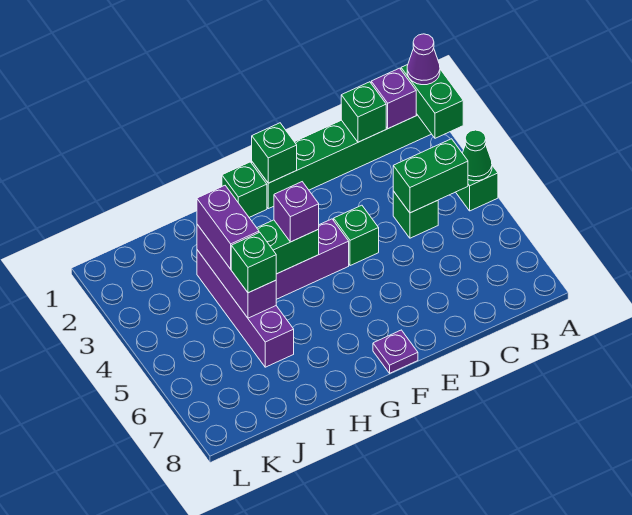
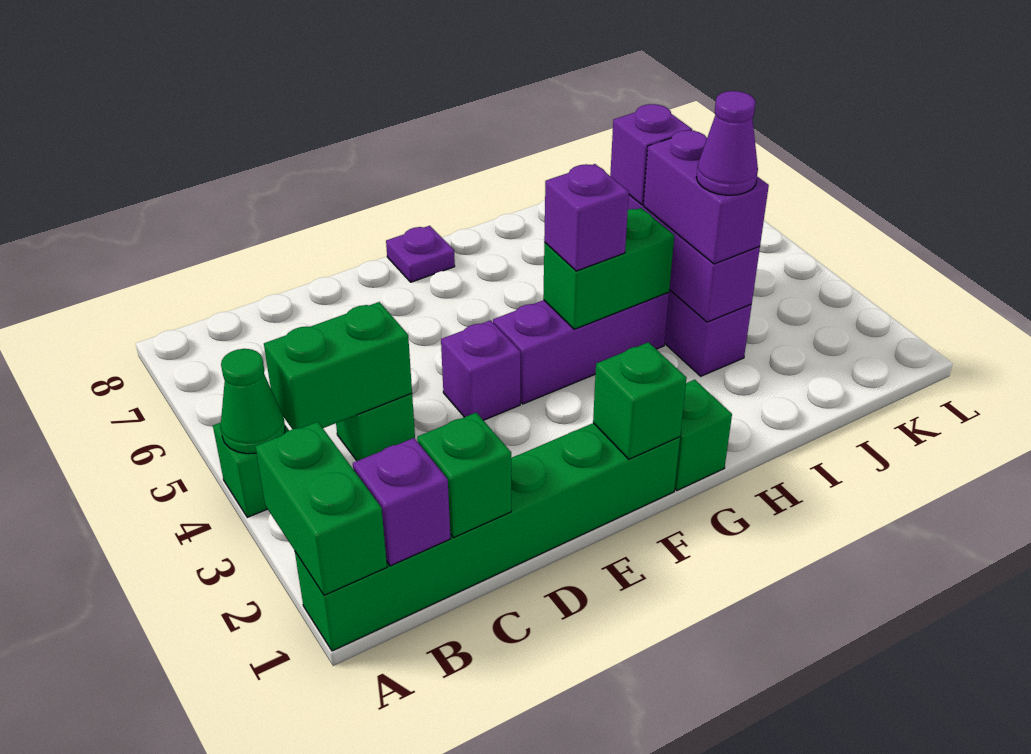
purple cone A1 level 3 -> purple cone I3 level 4
green brick E4 level 1 -> purple brick E4 level 1
green brick I5 level 3 -> purple brick I5 level 3

